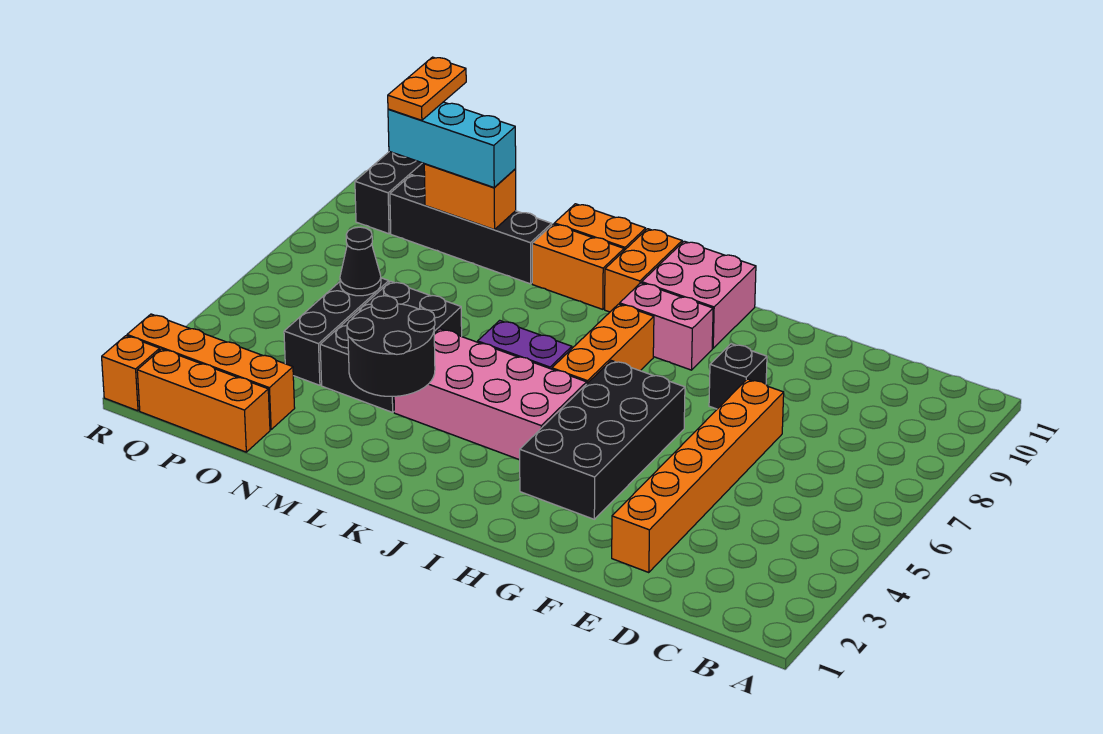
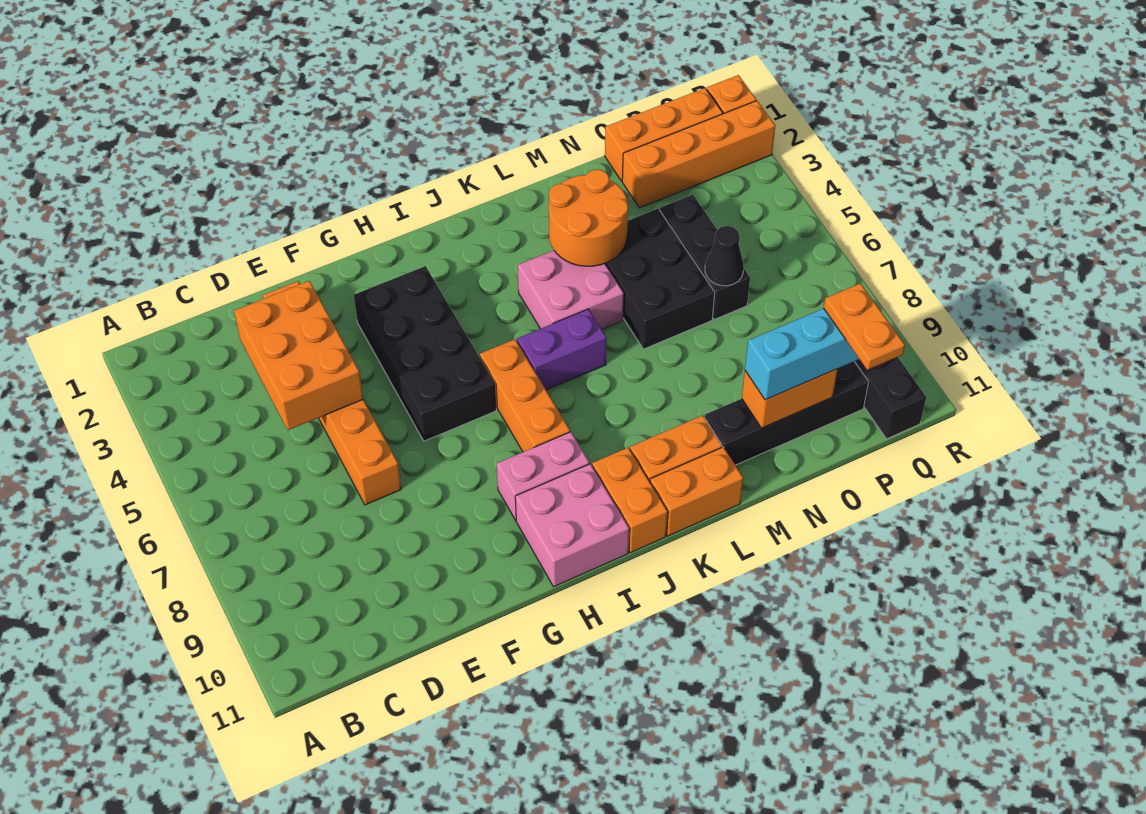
none -> orange brick D3:E5 level 2
black brick F8 level 1 -> none
pink brick I4:L5 level 1 -> pink brick K4:L5 level 1
black round brick L3:M4 level 2 -> orange round brick L3:M4 level 2

